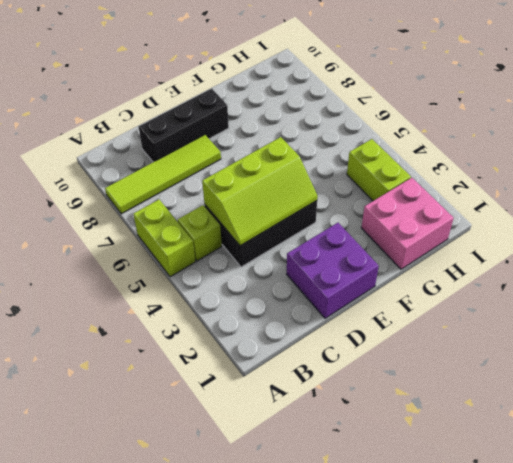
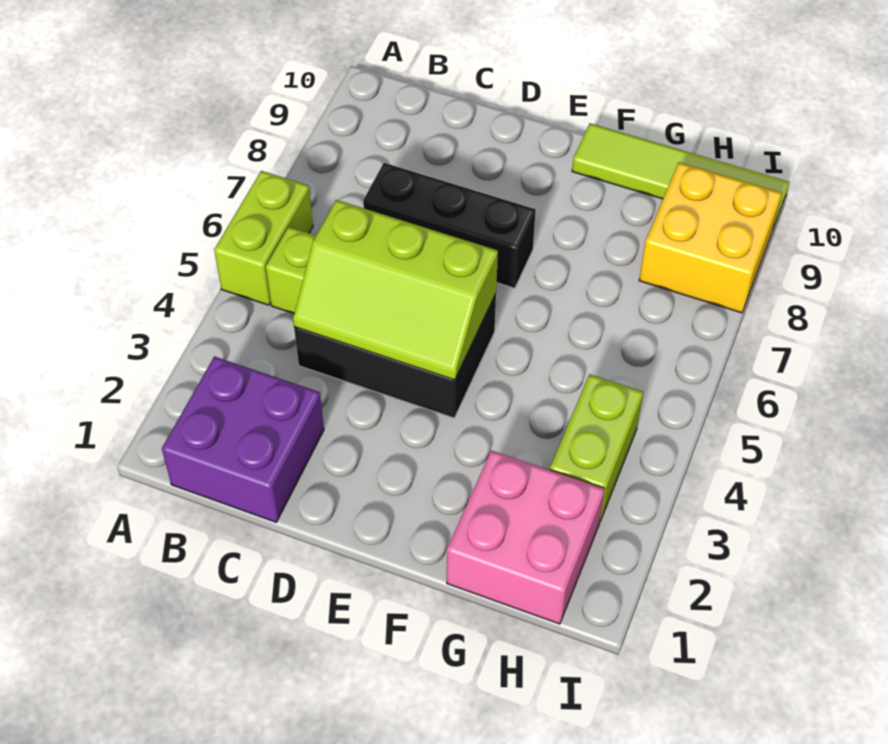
lime tile A8:D8 level 1 -> lime tile F10:I10 level 1
black brick C9:E9 level 1 -> black brick C7:E7 level 1
purple brick D1:E2 level 1 -> purple brick B1:C2 level 1
none -> yellow brick H8:I9 level 1

